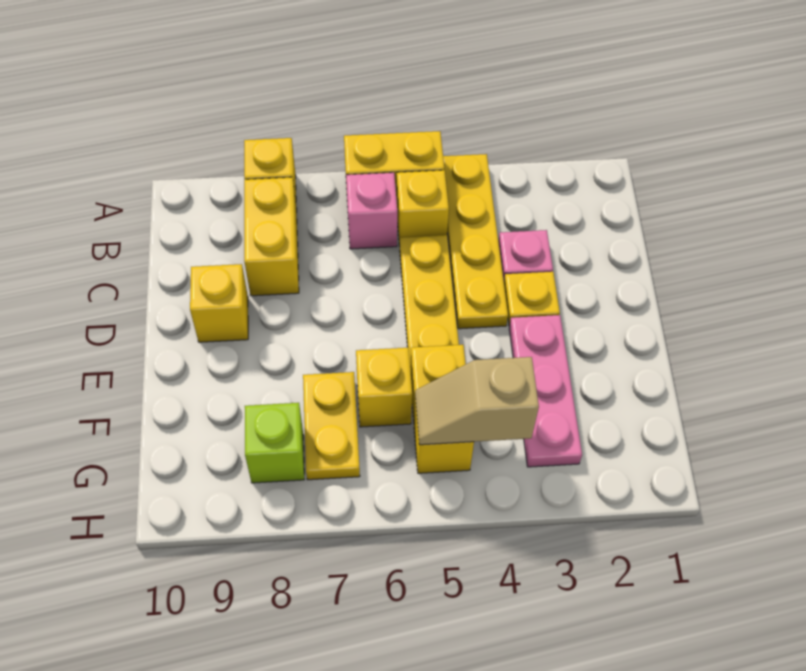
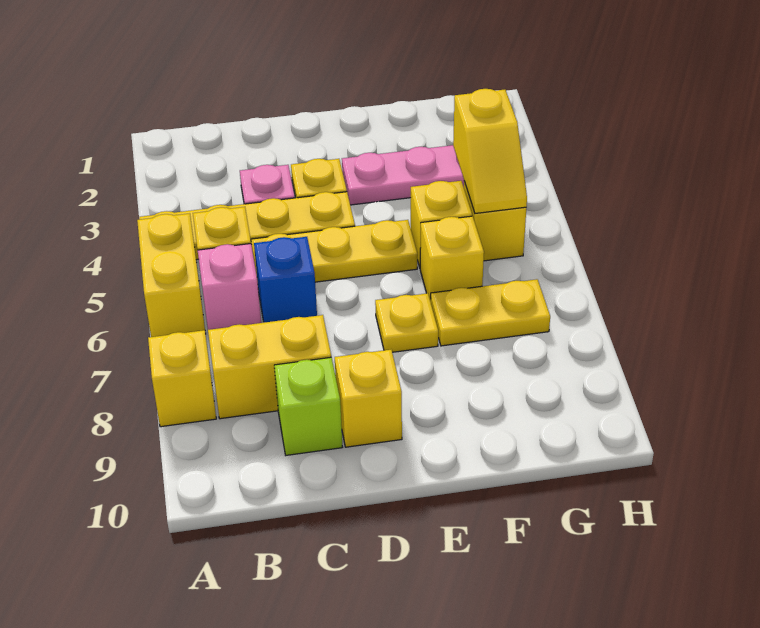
none -> blue brick C6 level 1
none -> yellow plate E7 level 1
tan slope G4:G5 level 2 top 4 -> yellow slope G4:G5 level 2 top 4
lime brick G8 level 1 -> lime brick C9 level 1

